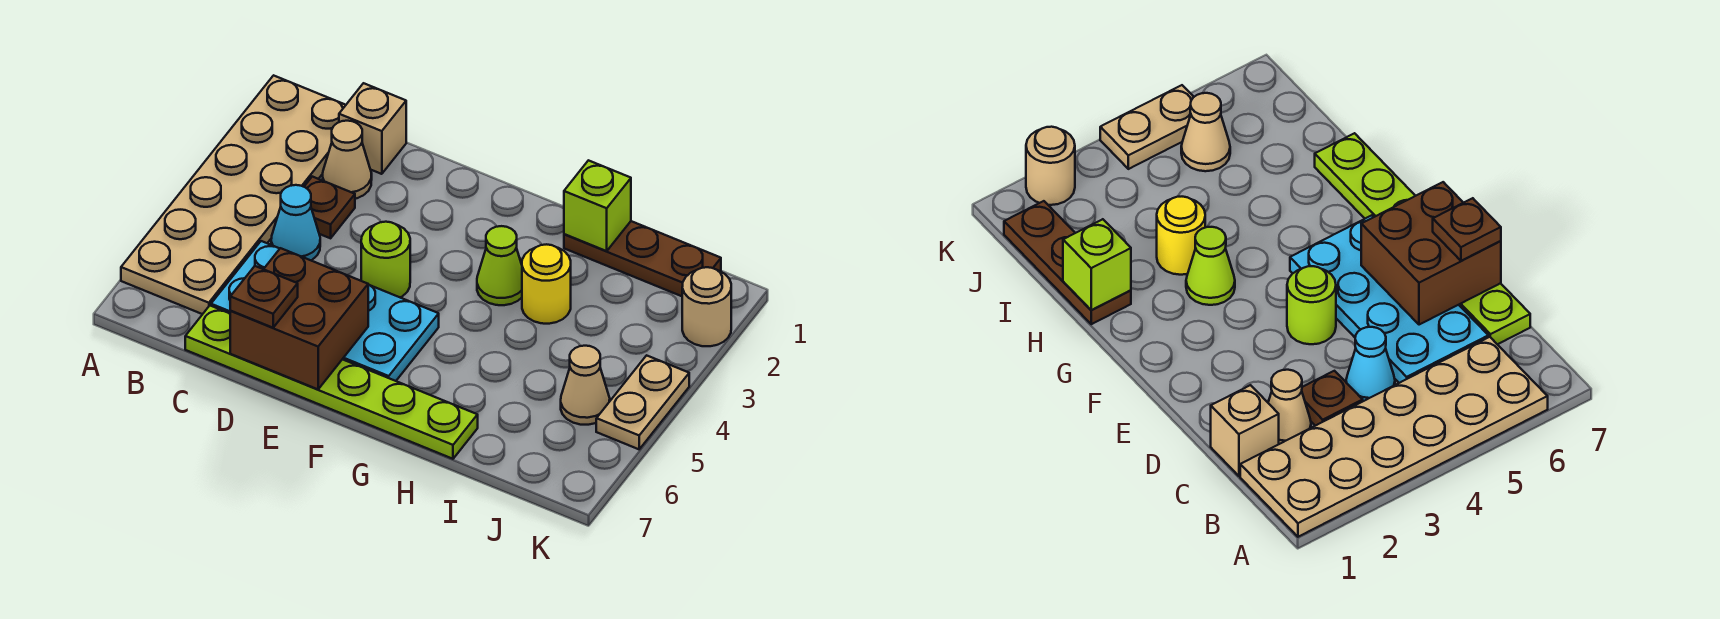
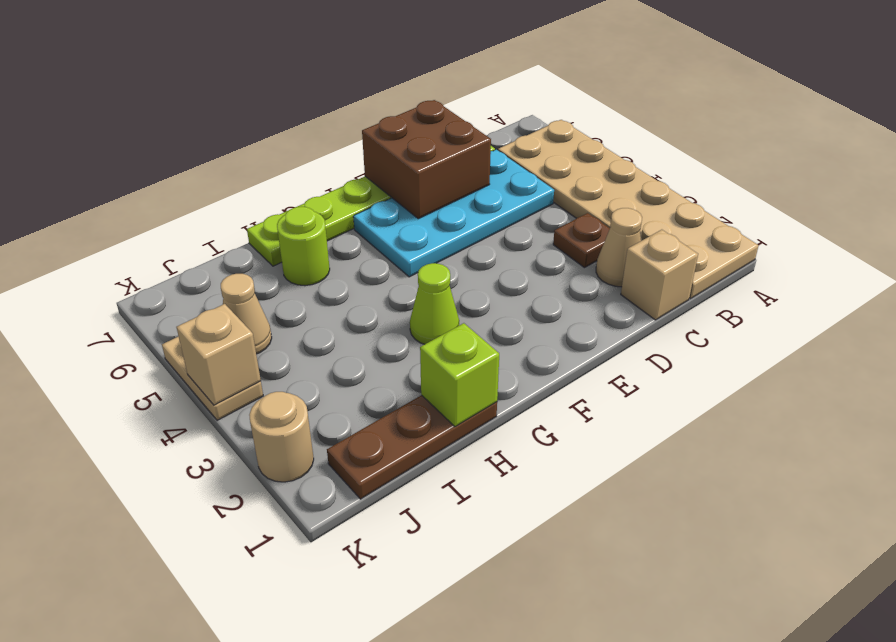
cyan cone C4 level 1 -> none
brown plate D7 level 3 -> none
lime round brick E4 level 1 -> lime round brick H6 level 1
yellow round brick H3 level 1 -> none
none -> tan brick K4 level 2

